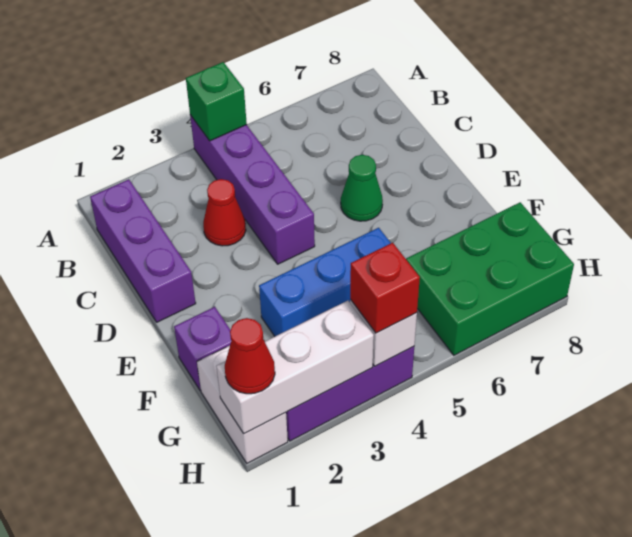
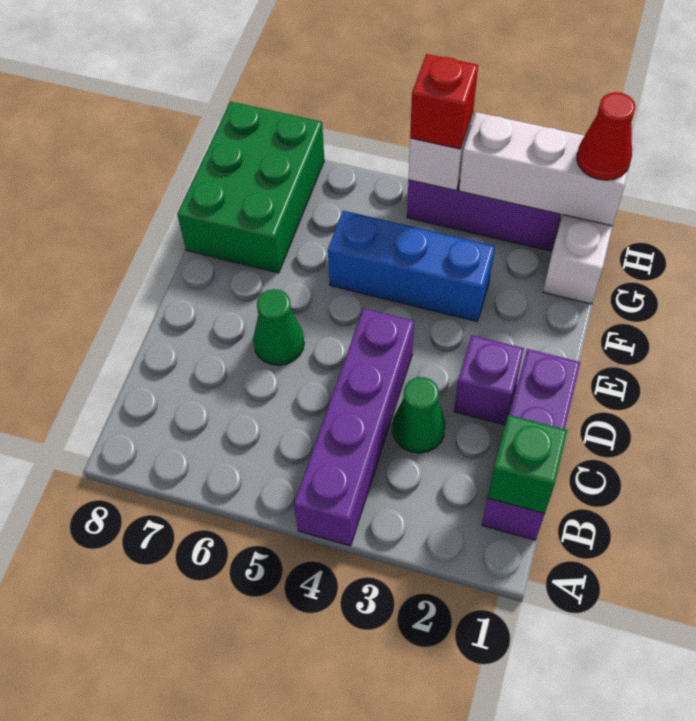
green brick A4 level 2 -> green brick B1 level 2
red cone C3 level 1 -> green cone C3 level 1
purple brick F1 level 1 -> purple brick D2 level 1
green brick G6:H8 level 1 -> green brick F7:H8 level 1

